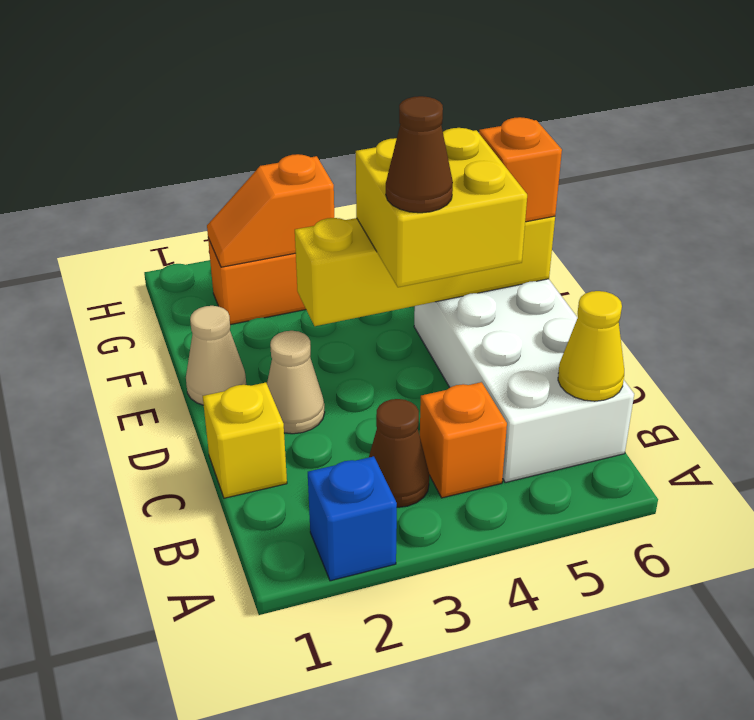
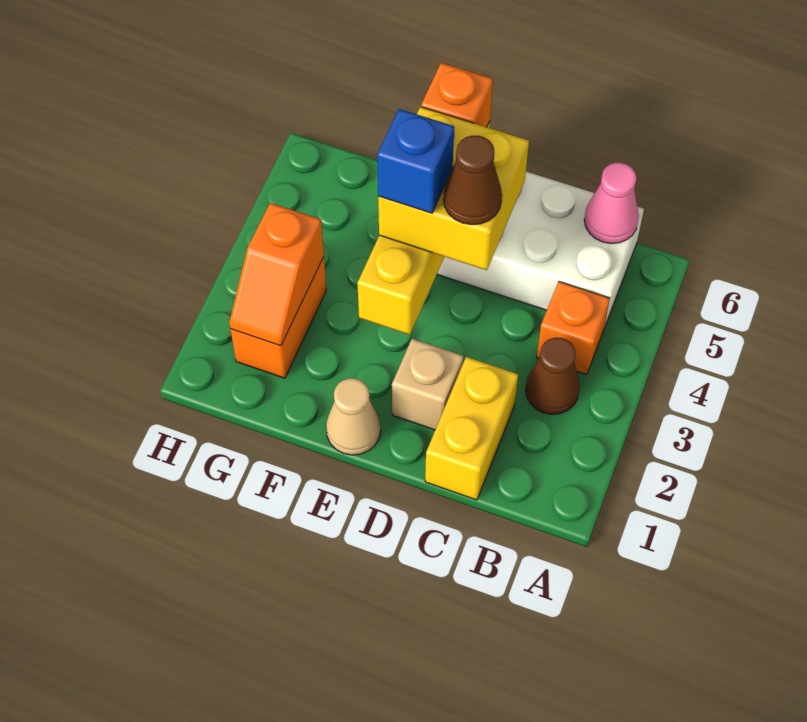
blue brick A2 level 1 -> blue brick E4 level 4
yellow cone B6 level 2 -> pink cone B6 level 2
yellow brick C1 level 1 -> yellow brick C1:C2 level 1
tan cone D2 level 1 -> tan brick D2 level 1

